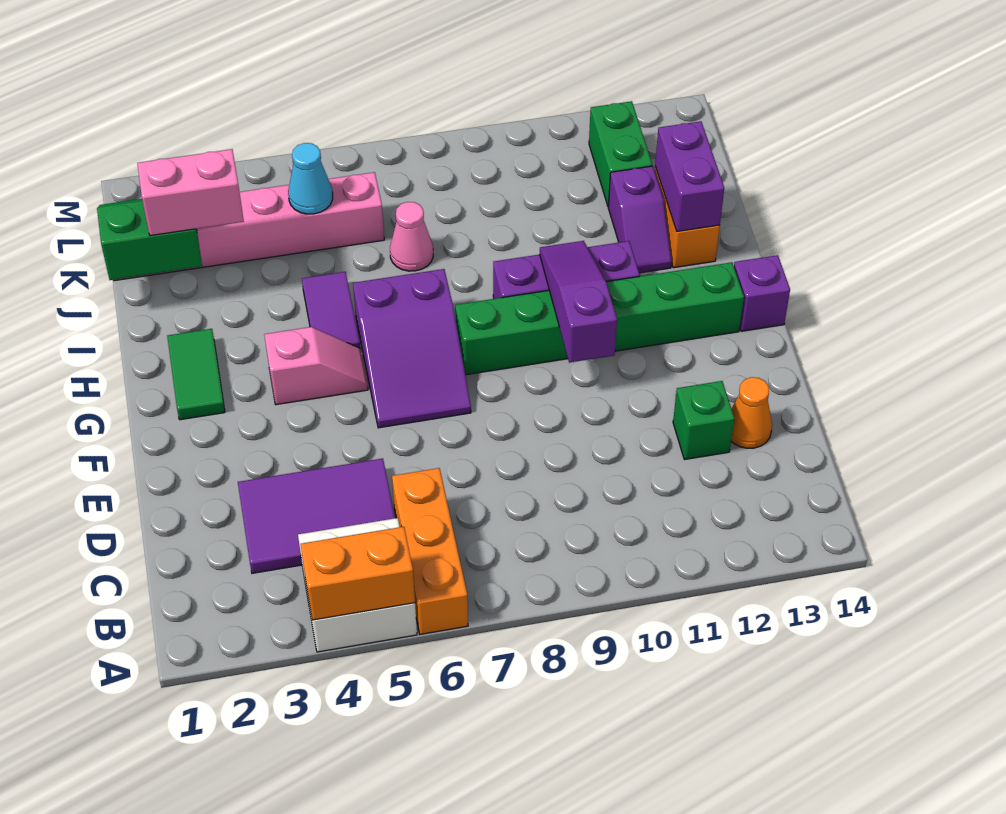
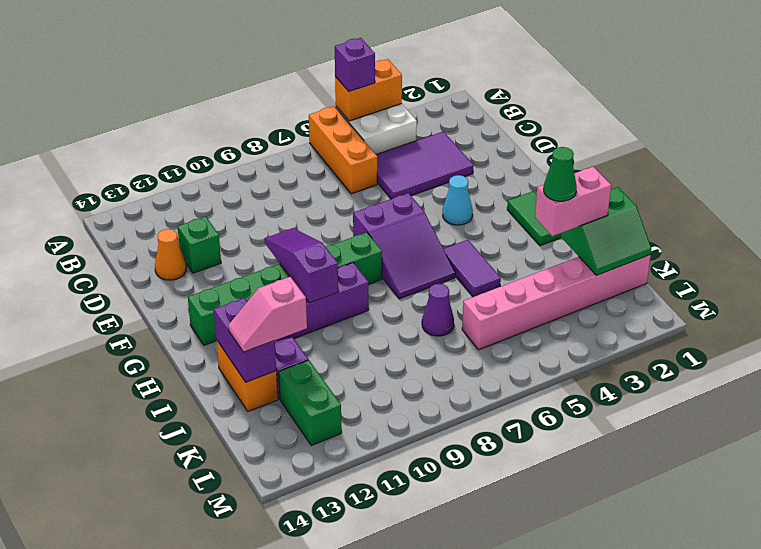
purple slope F6:H7 level 1 top H -> purple slope F6:H7 level 1 top F
purple slope F10:H10 level 2 top F -> purple slope F10:H10 level 2 top H
pink slope G4:G5 level 1 top 4 -> pink slope J12:J13 level 3 top 12
purple brick G14 level 1 -> purple brick A5 level 3
none -> green cone J3 level 4
pink cone J7 level 1 -> purple cone J7 level 1
cyan cone K5 level 2 -> cyan cone F4 level 1

